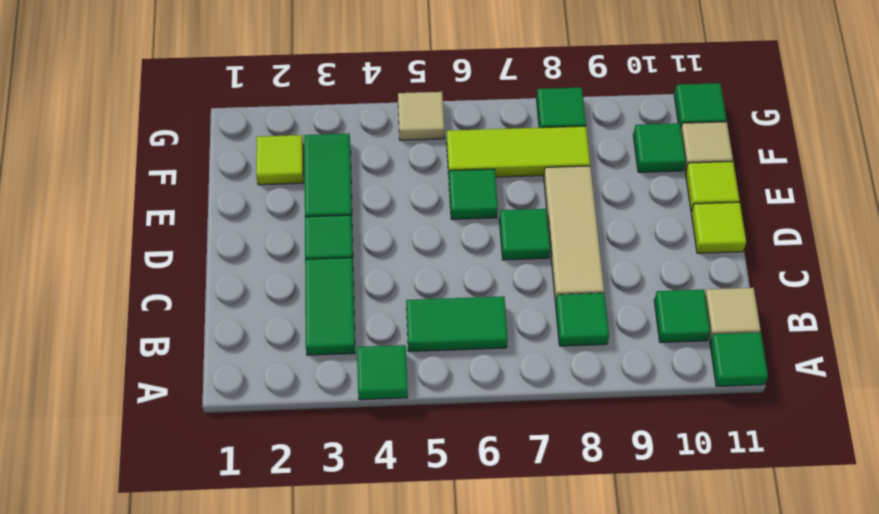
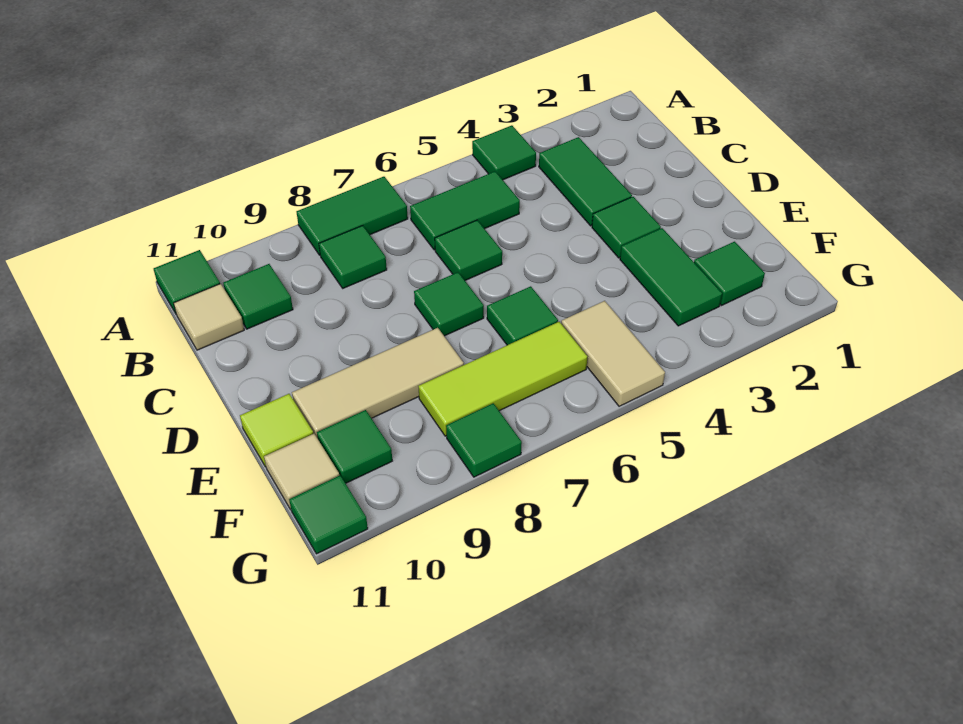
none -> green tile A7:A8 level 1
none -> green tile C6 level 1
tan tile C8:E8 level 1 -> tan tile E8:E10 level 1
lime tile D11 level 1 -> none
lime tile F2 level 1 -> green tile F2 level 1
tan tile G5 level 1 -> tan tile F5:G5 level 1

